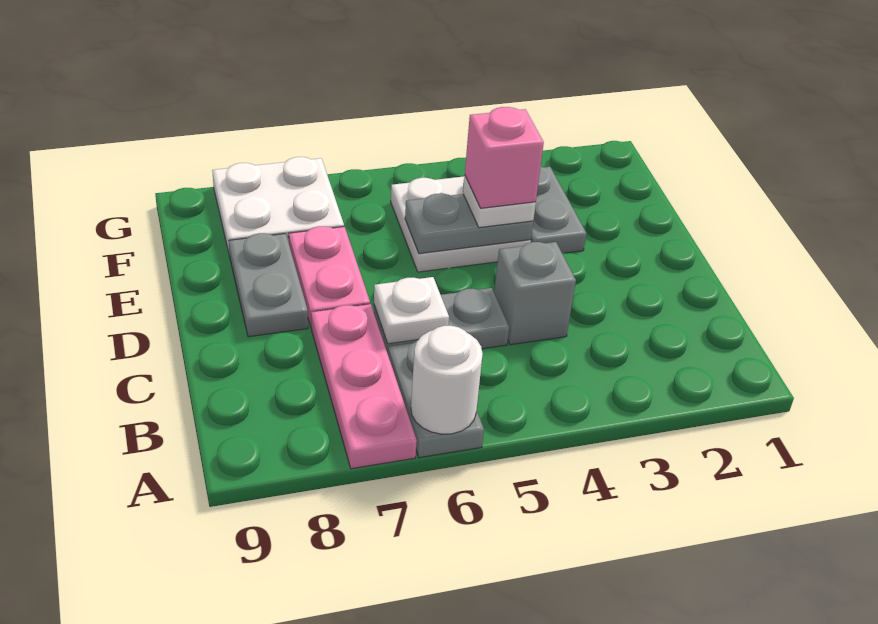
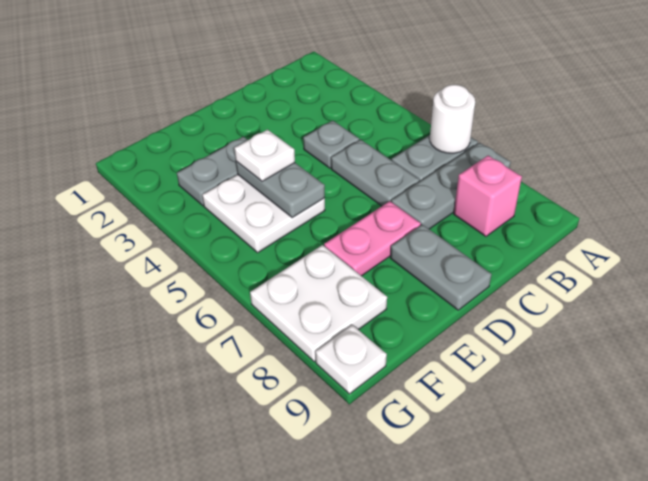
pink plate A7:C7 level 1 -> grey plate A7:C7 level 1
grey brick C4 level 1 -> grey plate C4 level 1
white plate C6 level 2 -> white plate G9 level 1
grey plate D8:E8 level 1 -> grey plate D8:D9 level 1
pink brick E4 level 4 -> pink brick B8 level 1

